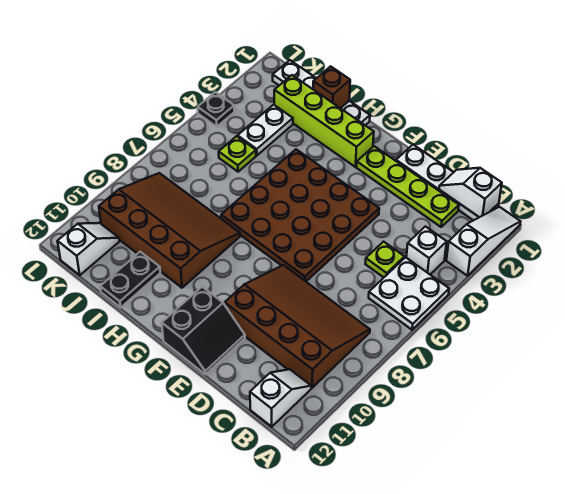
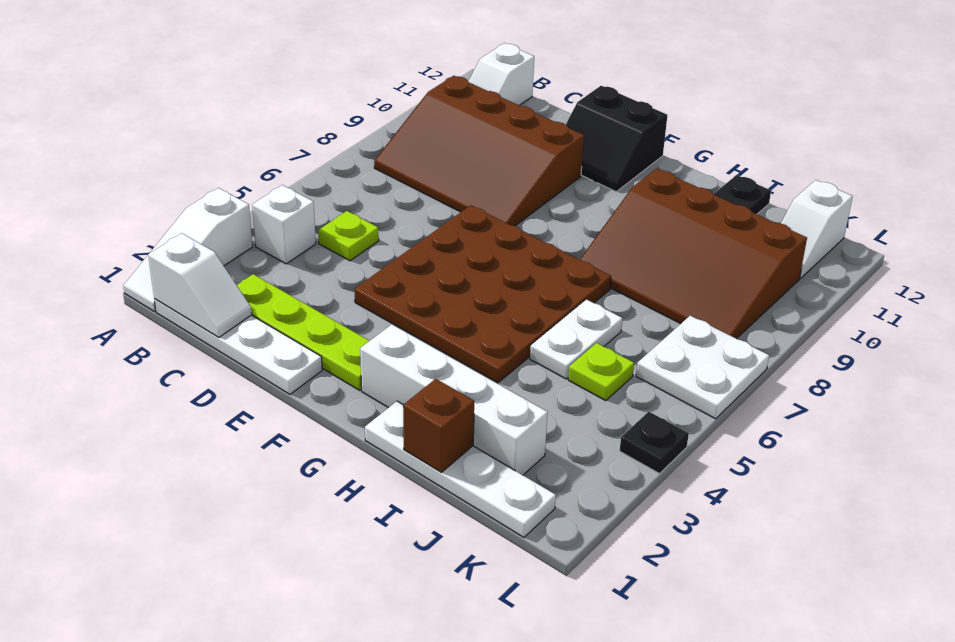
white plate A5:B6 level 1 -> white plate K6:L7 level 1
black slope E11:F12 level 1 top F -> black slope E11:F12 level 1 top 12
lime brick G2:J2 level 1 -> white brick G2:J2 level 1
white plate J3:J4 level 1 -> white plate I5:I6 level 1

